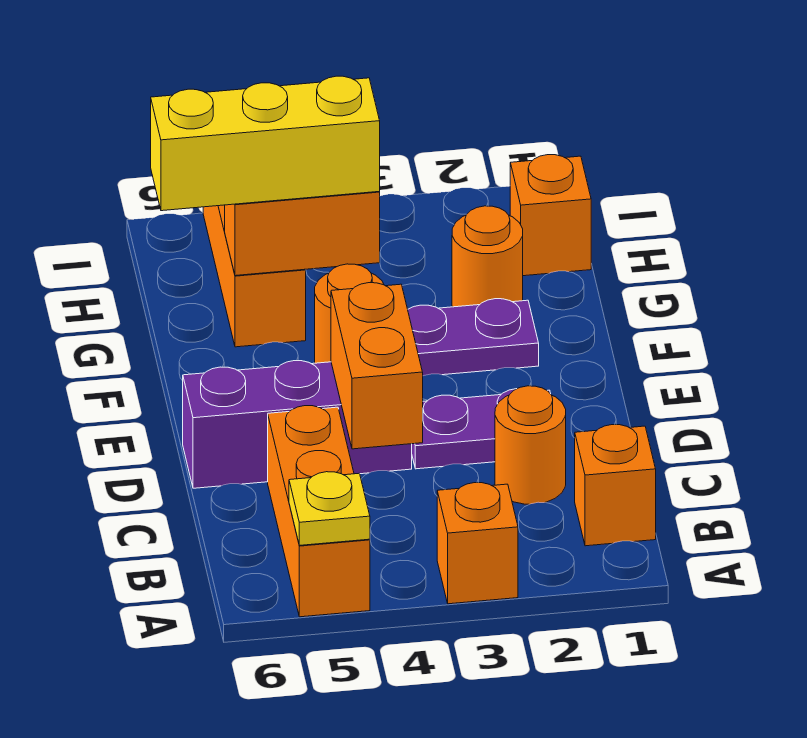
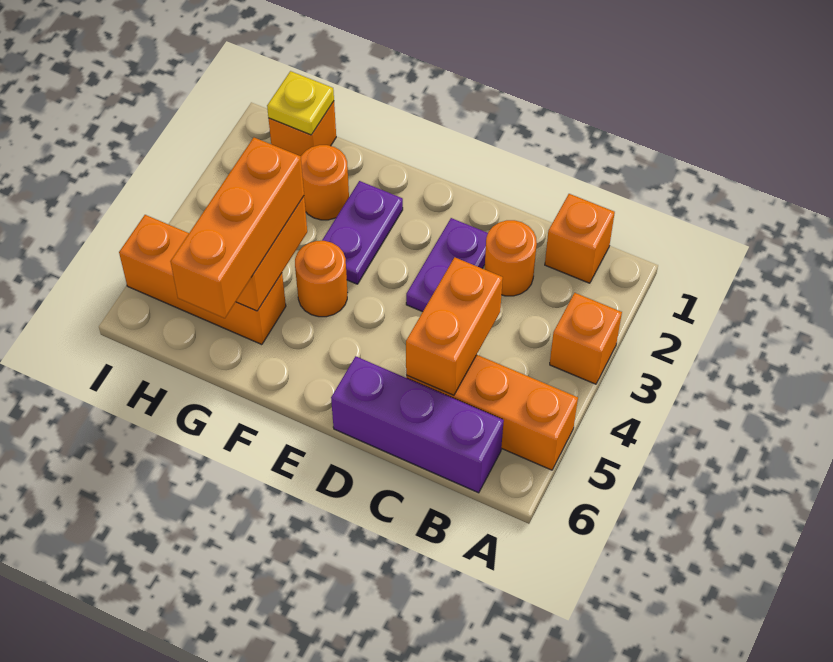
yellow plate A5 level 2 -> yellow plate H1 level 2
orange brick C4:D4 level 2 -> orange brick C4:C5 level 2
purple brick D4:D6 level 1 -> purple brick B6:D6 level 1
yellow brick G4:G6 level 3 -> orange brick G4:G6 level 3

